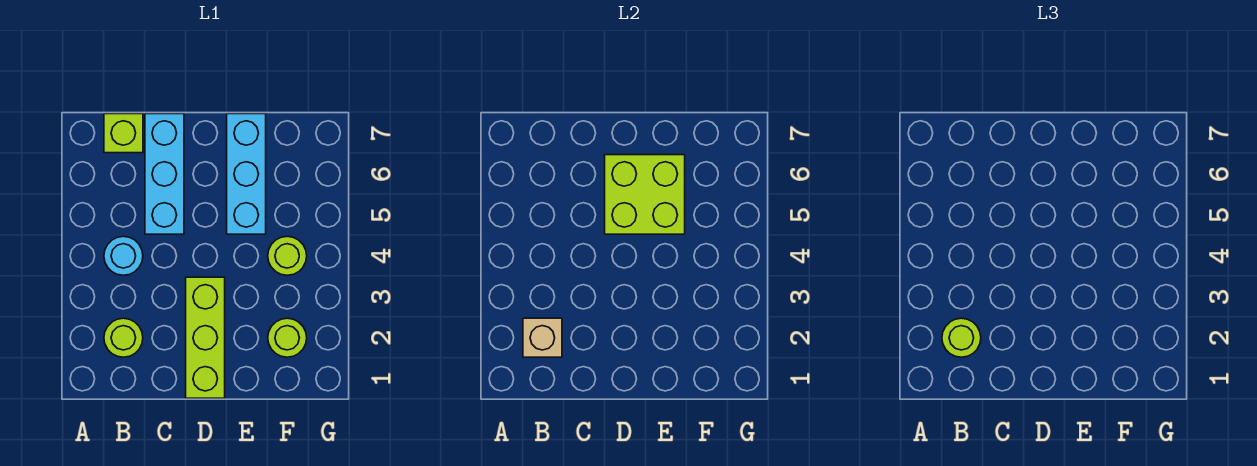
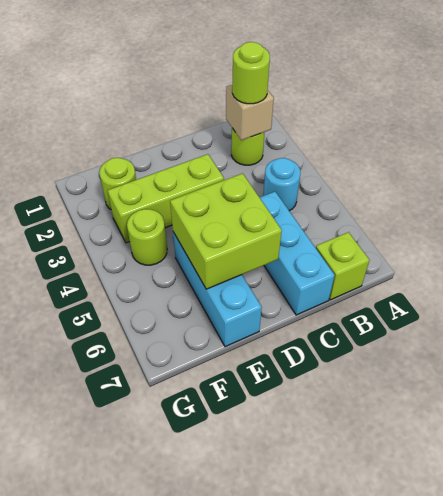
lime brick D1:D3 level 1 -> lime brick D3:F3 level 1

